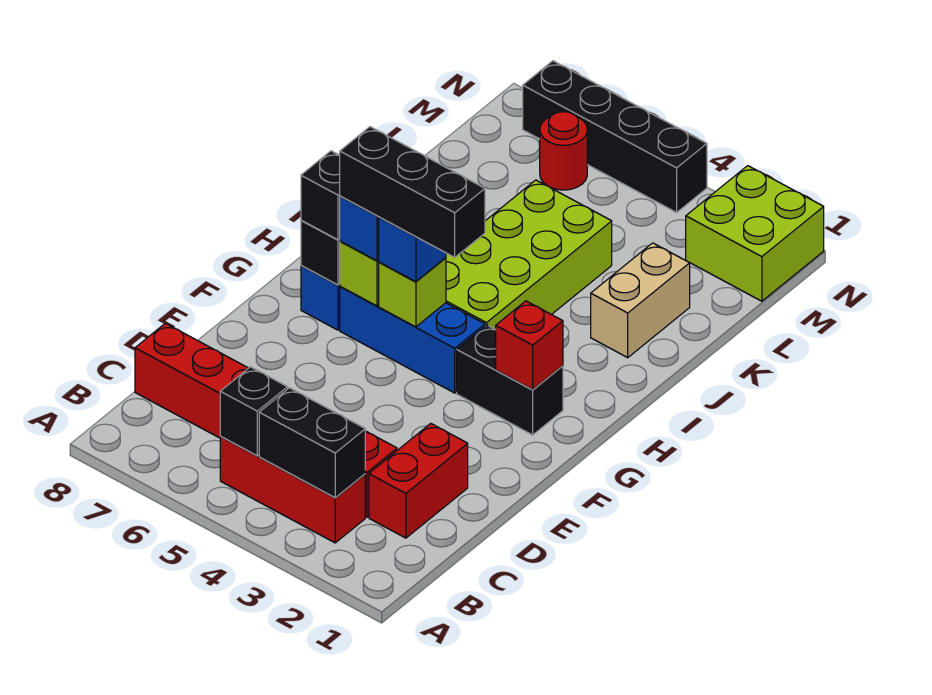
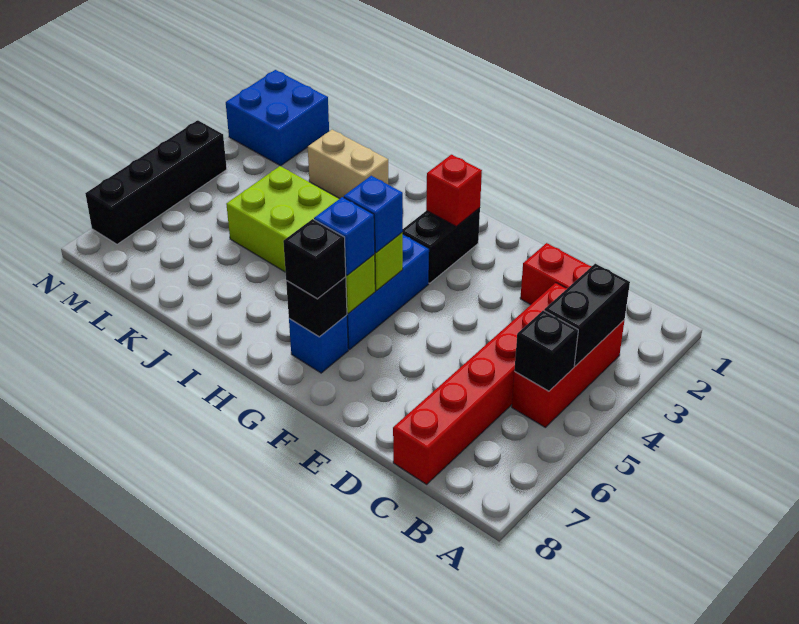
black brick G4:G6 level 4 -> none
lime brick M1:N2 level 1 -> blue brick M1:N2 level 1
red round brick M6 level 1 -> none

